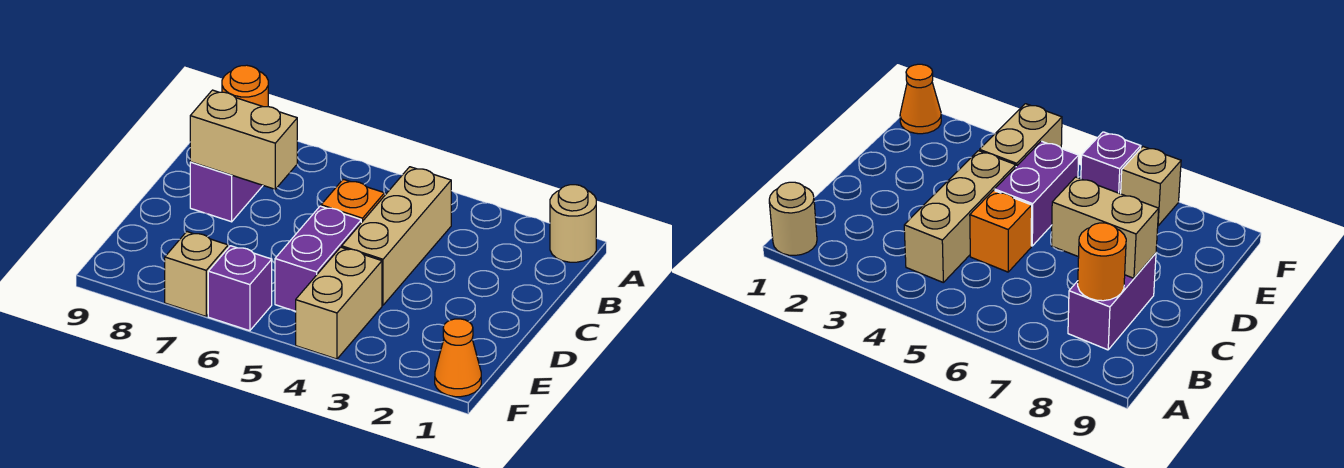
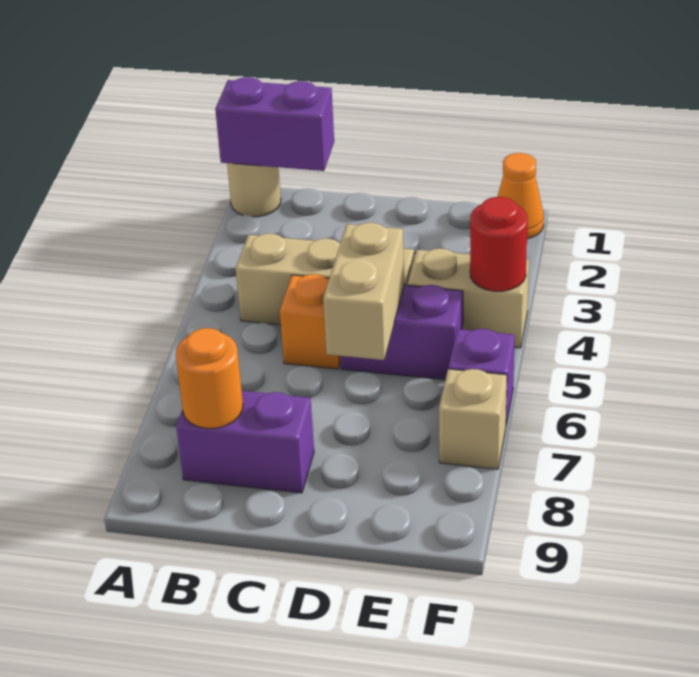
none -> purple brick A1:B1 level 2
tan brick C7:C8 level 2 -> tan brick D5:D6 level 2
none -> red round brick F4 level 2

